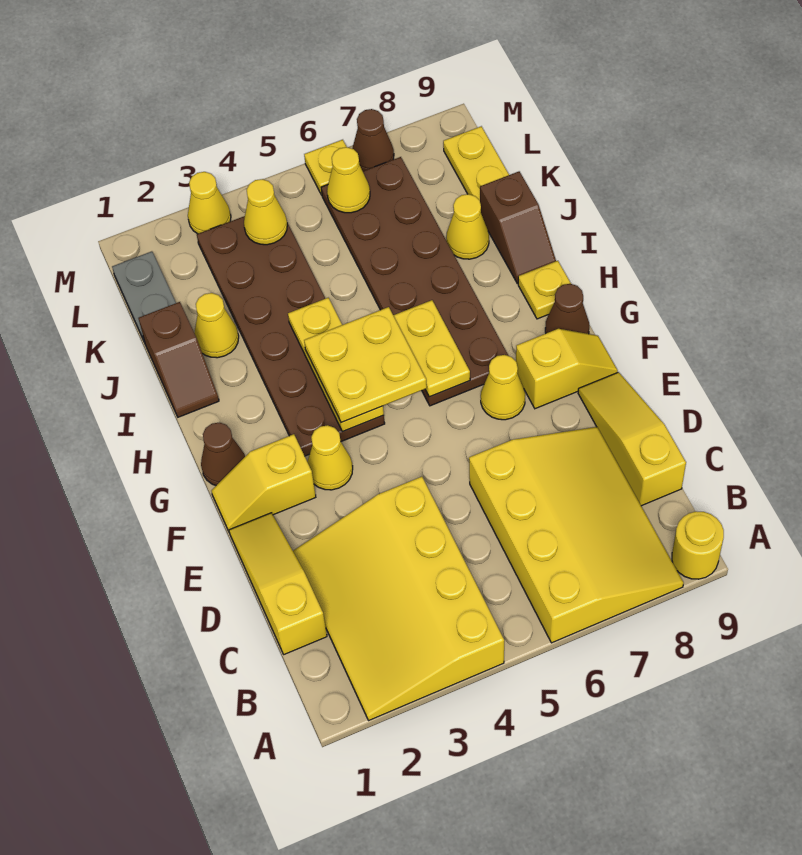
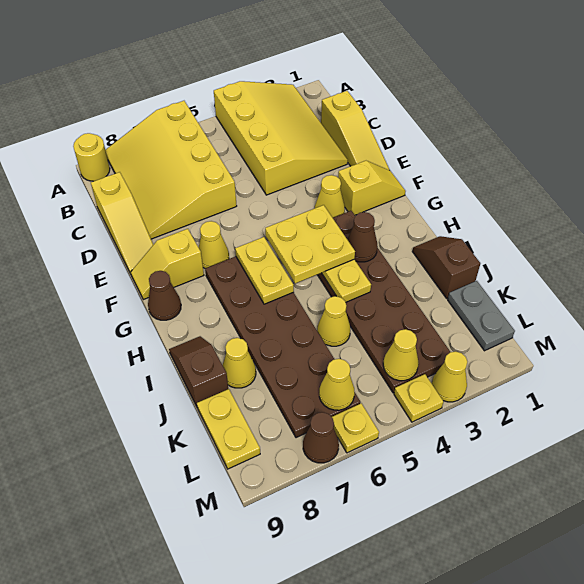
brown cone G1 level 1 -> brown cone H3 level 2
yellow plate H9 level 1 -> yellow plate M4 level 1
yellow cone J2 level 1 -> yellow cone J5 level 1

